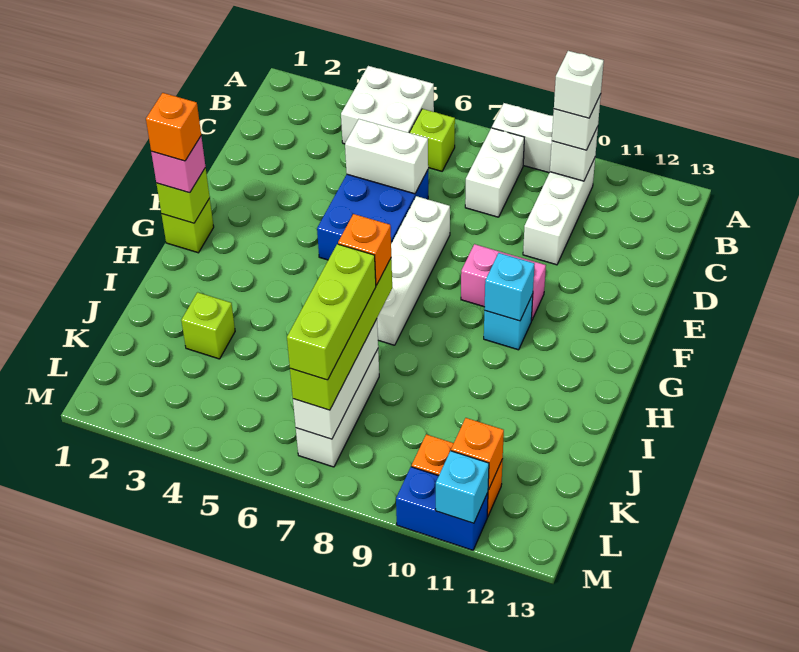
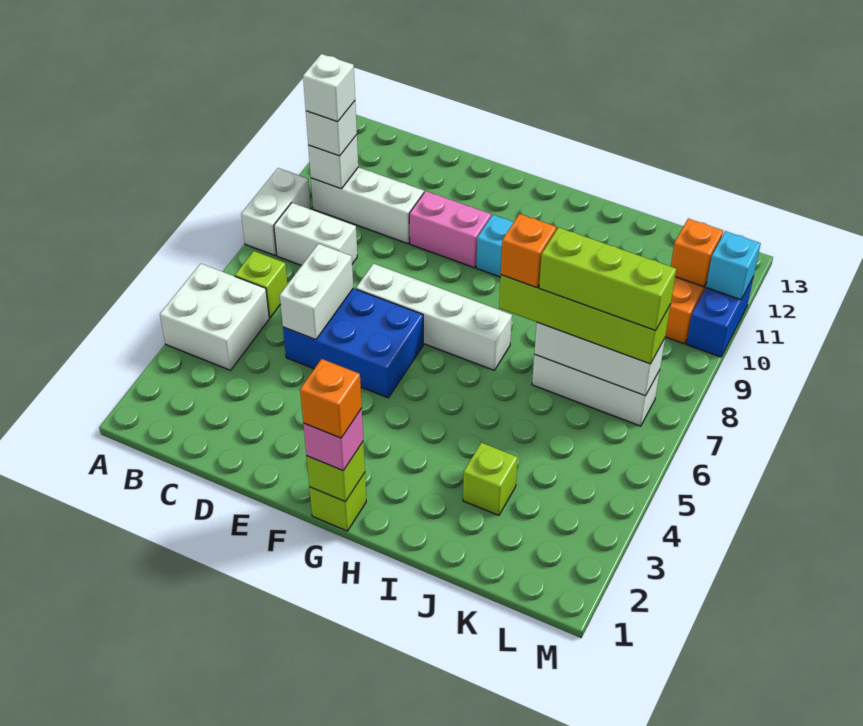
pink brick F9:F10 level 1 -> pink brick E10:F10 level 1
cyan brick G10 level 2 -> none

